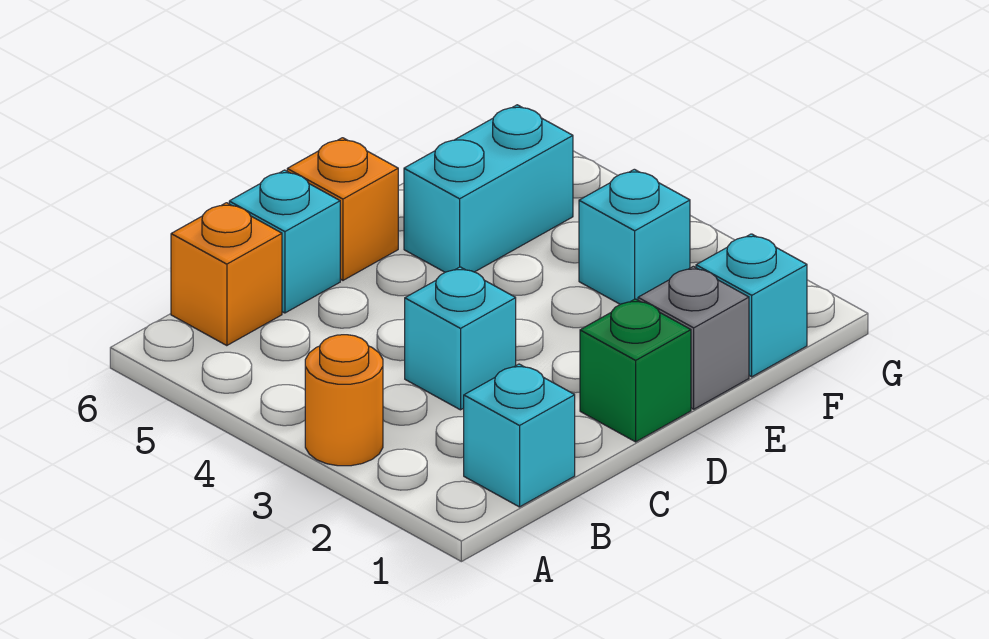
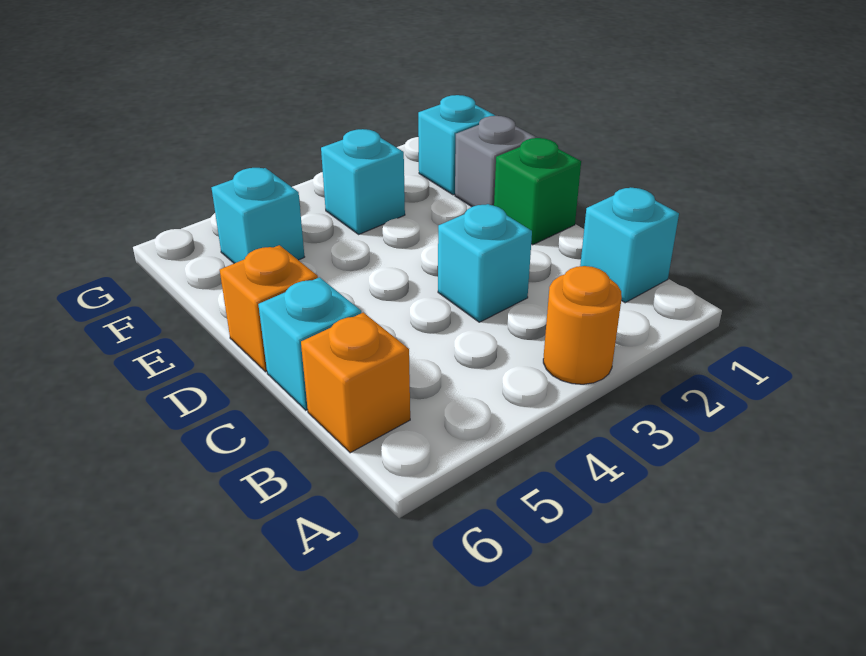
cyan brick E5:F5 level 1 -> cyan brick F5 level 1

